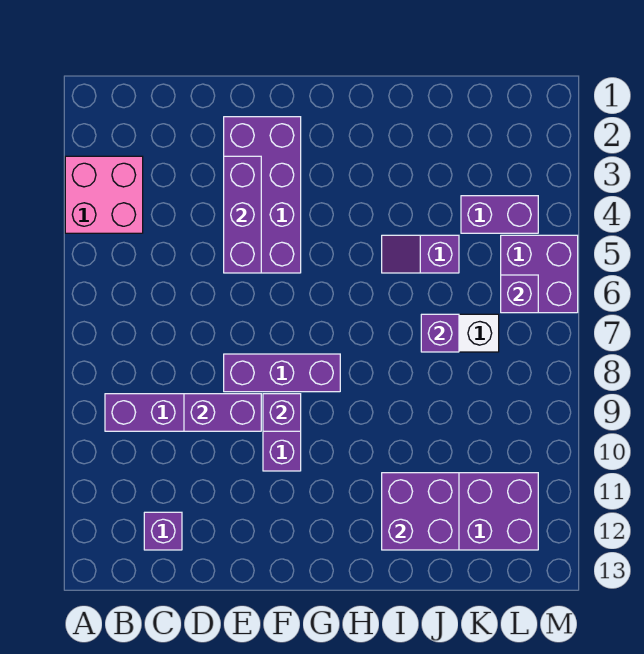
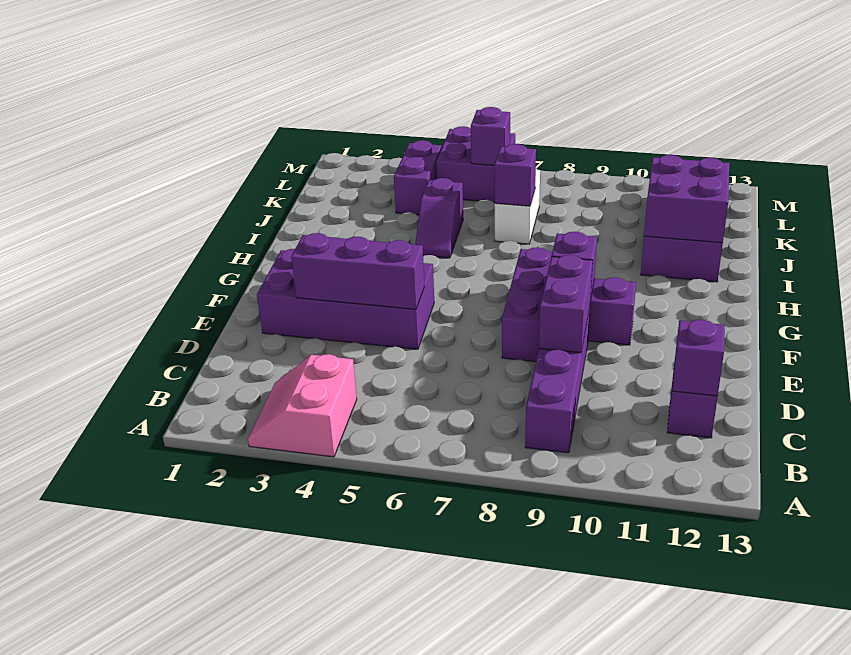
pink brick A3:B4 level 1 -> pink slope A3:B4 level 1 top 4
none -> purple brick C12 level 2

